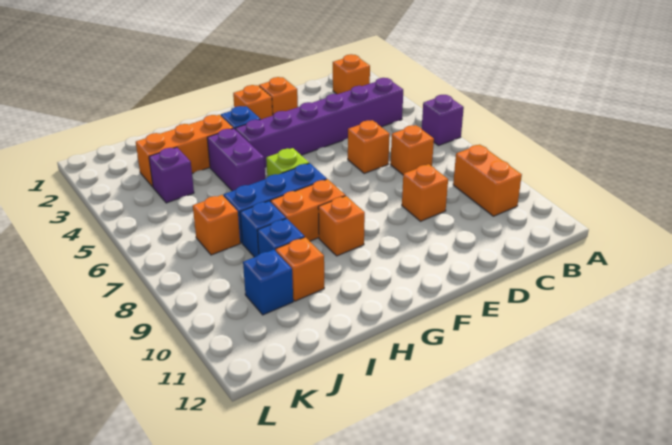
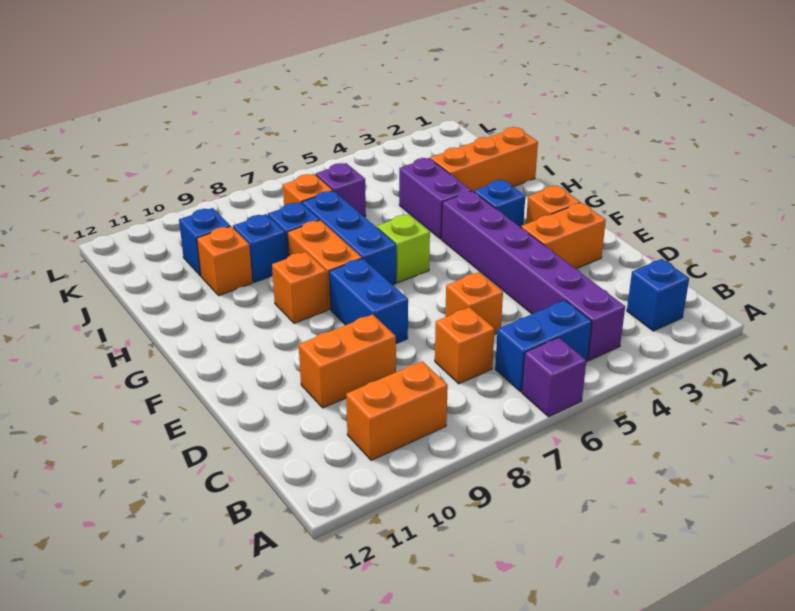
orange brick B2 level 1 -> blue brick B2 level 1
none -> blue brick B5:B6 level 1
orange brick D9 level 1 -> orange brick D9:D10 level 1
orange brick E2 level 1 -> orange brick E2:E3 level 1
none -> blue brick E8:F8 level 1
orange brick H3:J3 level 1 -> orange brick I1:I3 level 1
purple brick H4:H5 level 1 -> purple brick H4:I4 level 1
purple brick J4 level 1 -> purple brick J6 level 1

